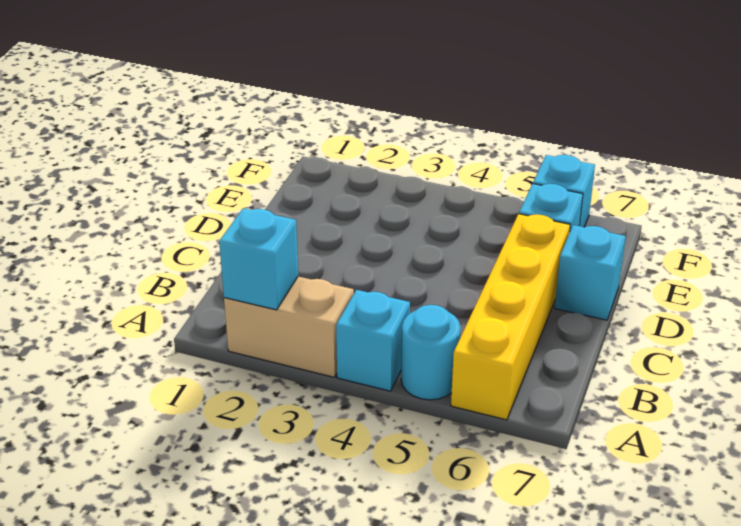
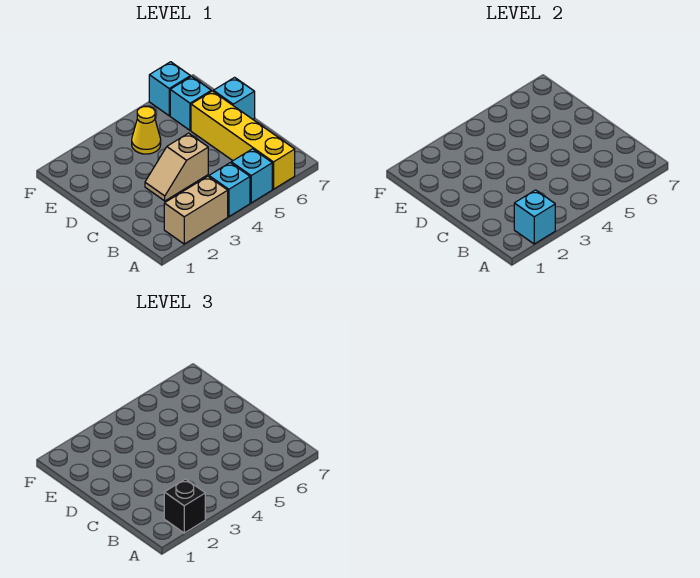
none -> black brick A2 level 3
cyan round brick A5 level 1 -> cyan brick A5 level 1
none -> tan slope C3:C4 level 1 top 4
none -> yellow cone E4 level 1

